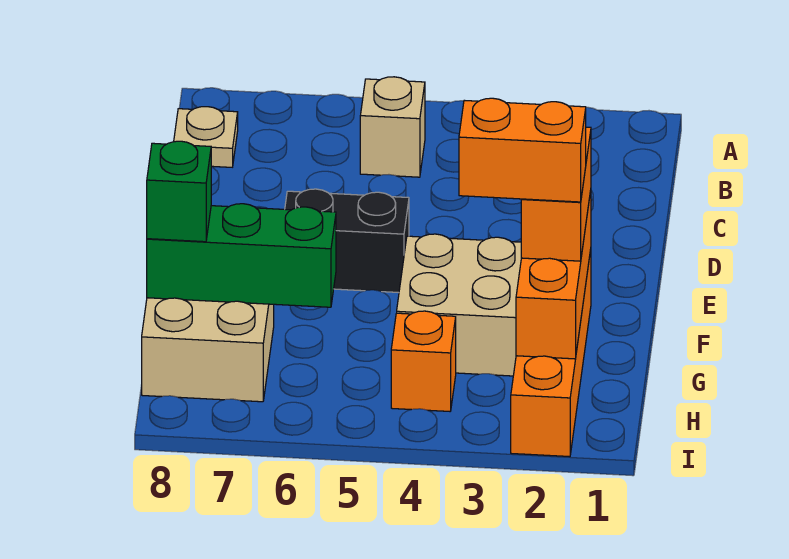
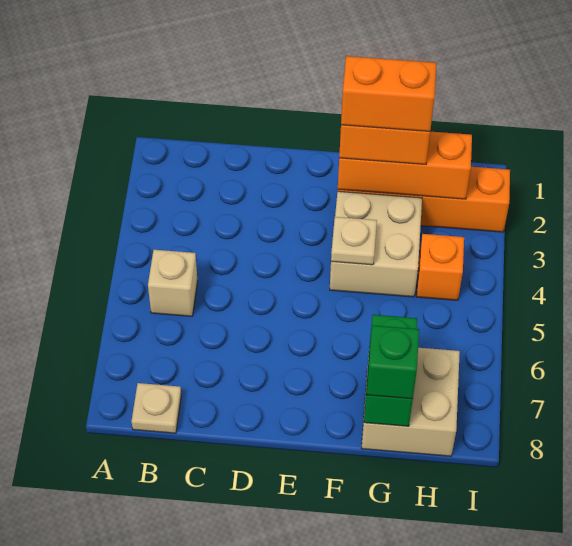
black brick E5:E6 level 1 -> none
none -> tan plate F4 level 2
orange brick G2:G3 level 4 -> orange brick F2:G2 level 4
green brick G6:G8 level 2 -> green brick G7:G8 level 2

